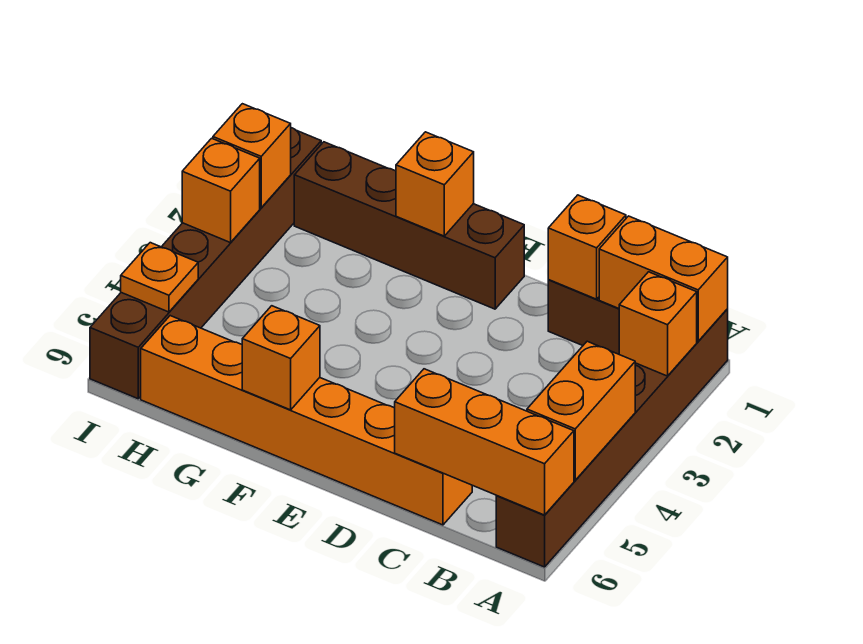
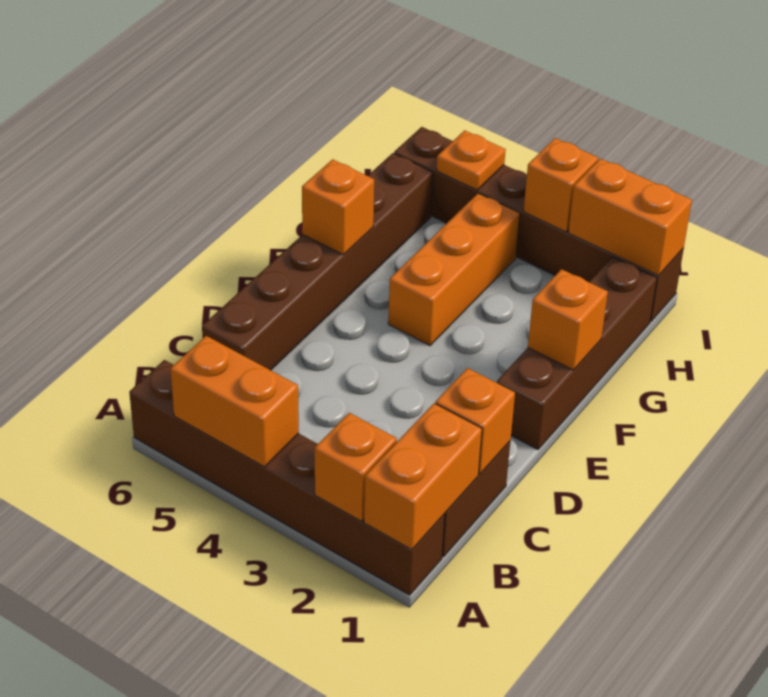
orange brick A6:C6 level 2 -> orange brick F4:H4 level 1
orange brick C6:H6 level 1 -> brown brick C6:H6 level 1
orange brick I2 level 2 -> orange brick I1:I2 level 2

